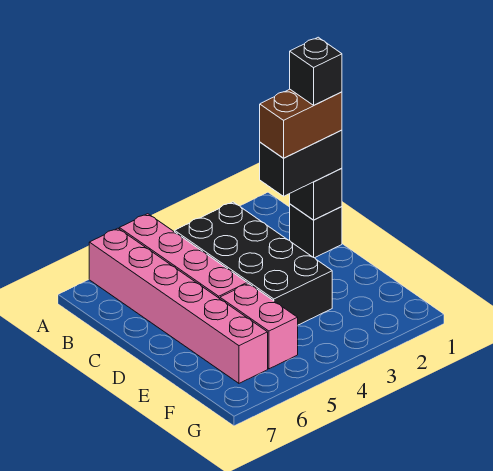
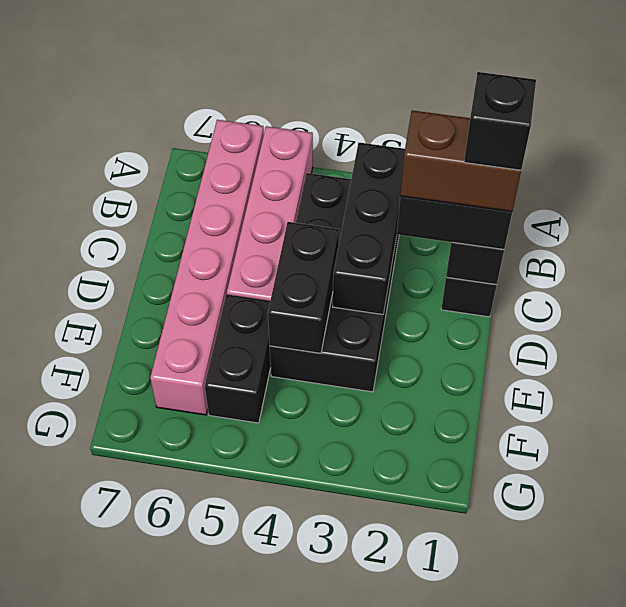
none -> black brick B3:D3 level 2
none -> black brick D4:E4 level 2
pink brick E5:F5 level 1 -> black brick E5:F5 level 1

